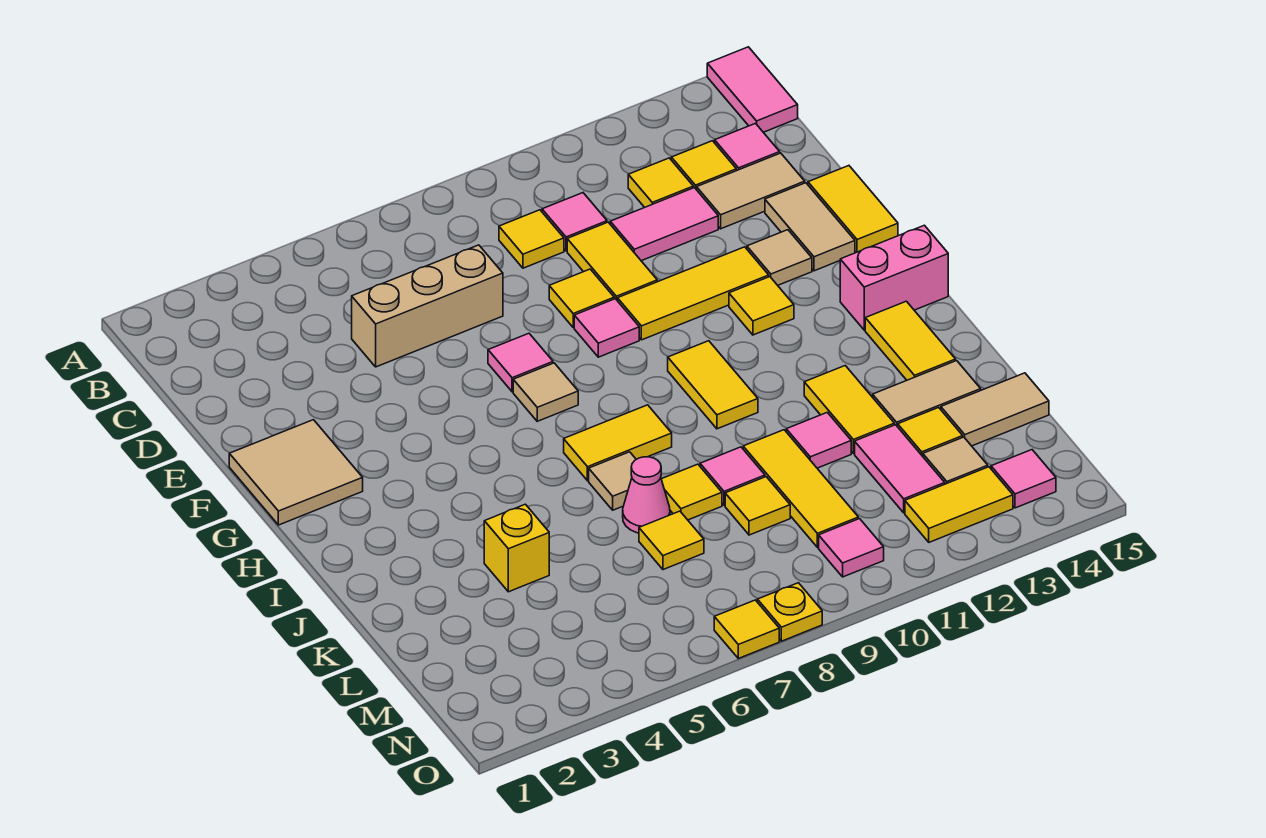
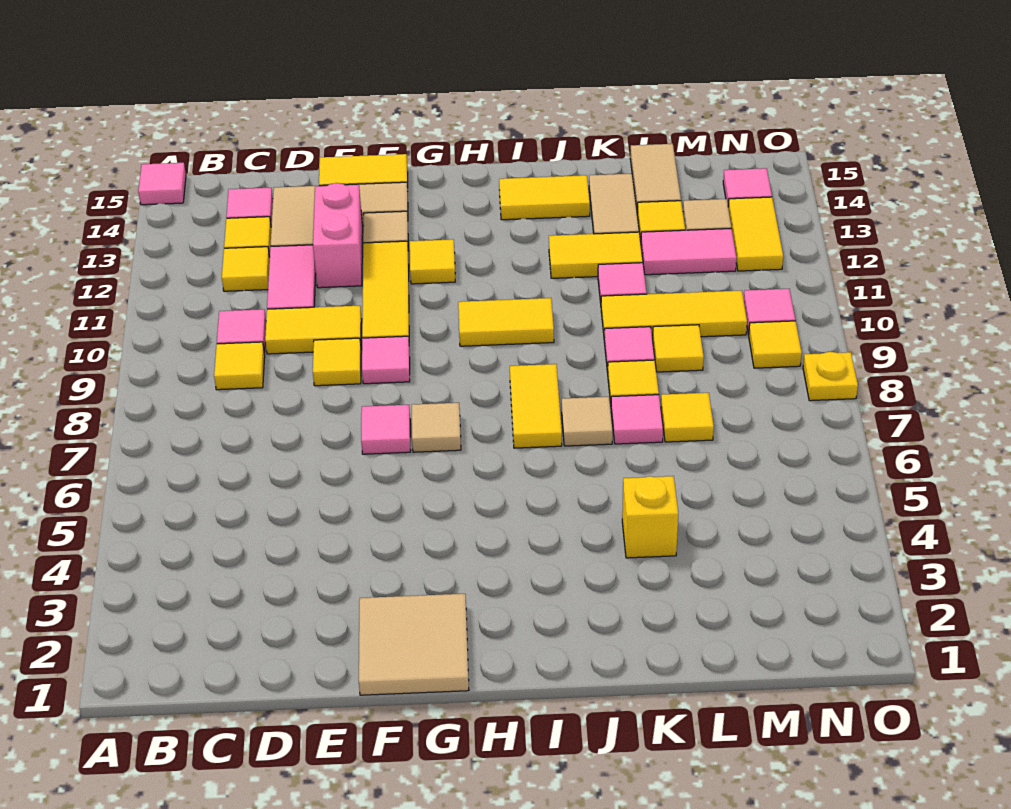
pink tile A15:B15 level 1 -> pink tile A15 level 1
tan brick D5:D7 level 1 -> none
pink brick H14:H15 level 1 -> pink brick E12:E13 level 1
pink cone K7 level 1 -> pink tile K7 level 1
yellow tile O7 level 1 -> yellow tile N9 level 1

